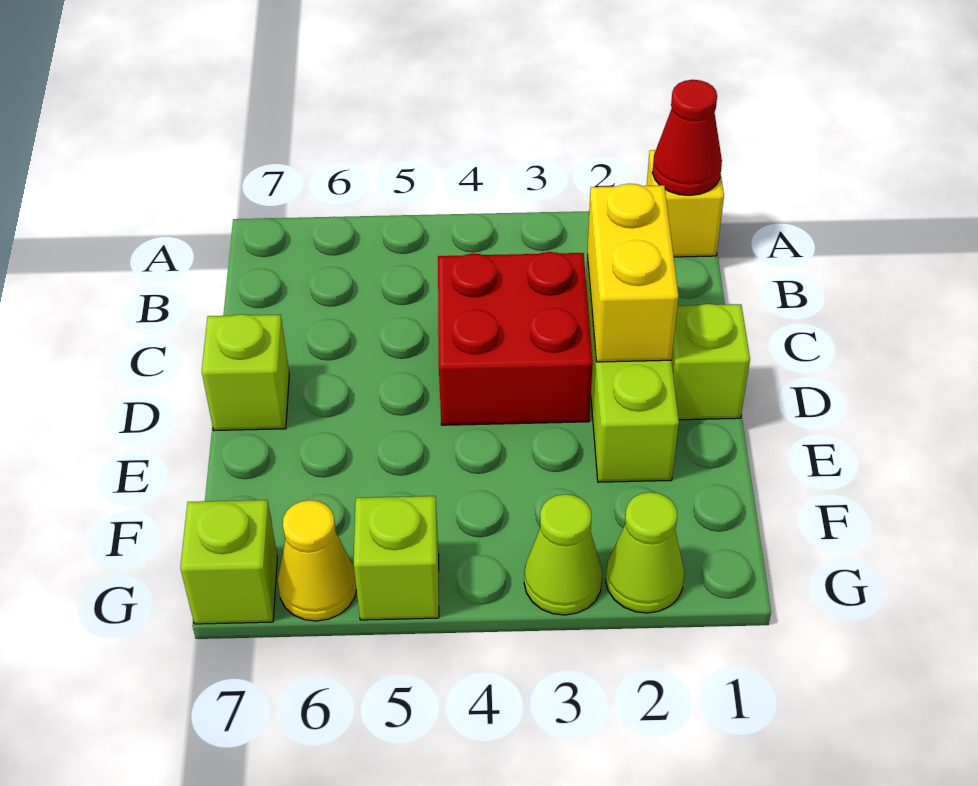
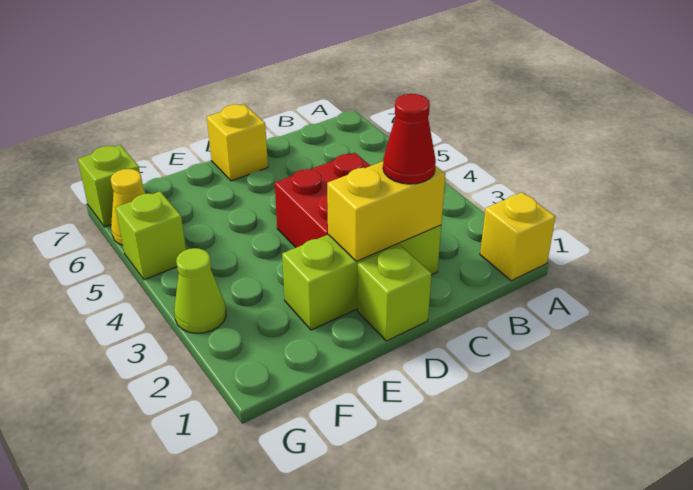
red cone A1 level 2 -> red cone C2 level 3
lime brick D7 level 1 -> yellow brick D7 level 1
lime cone G2 level 1 -> none

